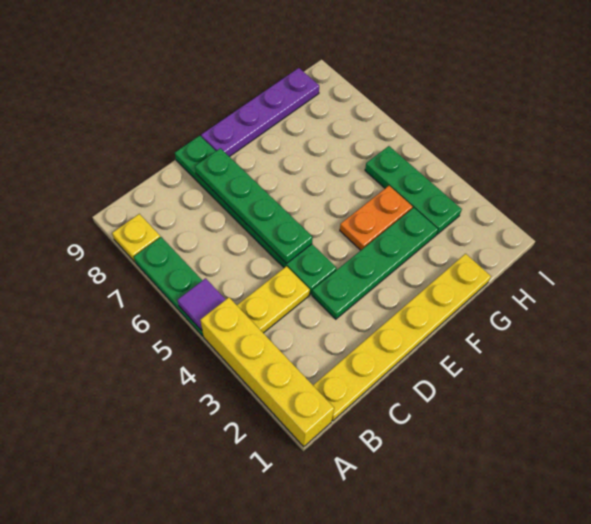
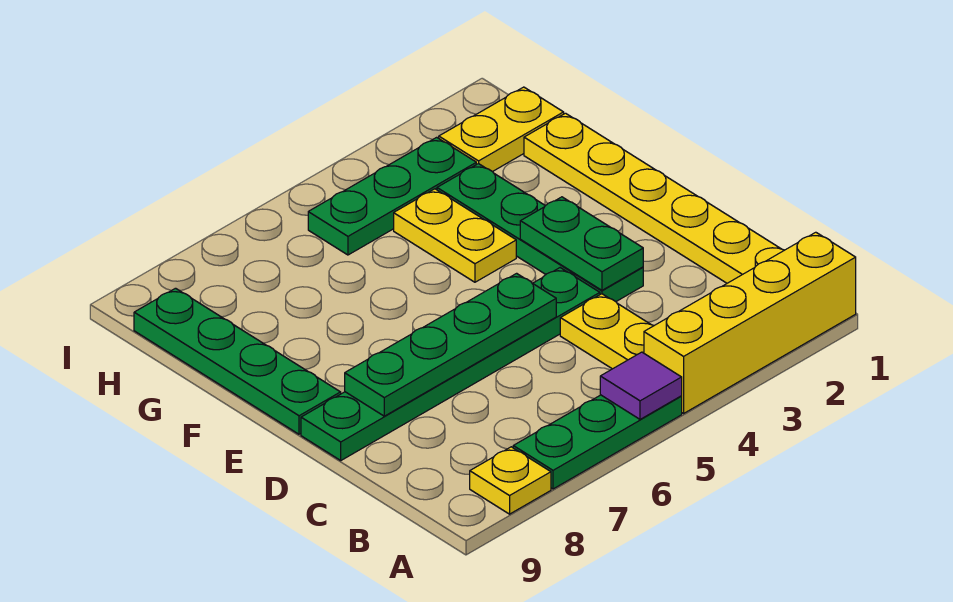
none -> green plate D3:E3 level 2
purple plate E9:H9 level 1 -> green plate E9:H9 level 1
orange plate F4:G4 level 1 -> yellow plate F4:G4 level 1
none -> yellow plate H1:H2 level 1

